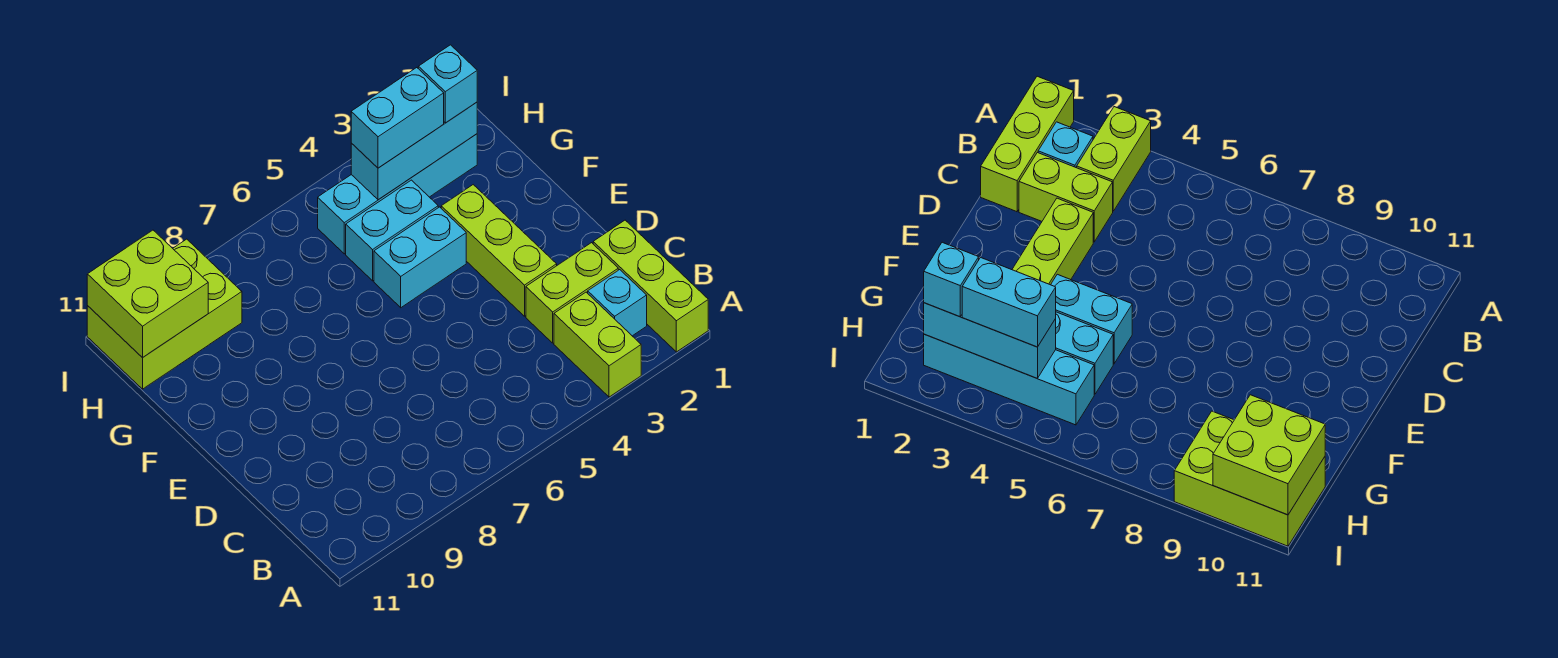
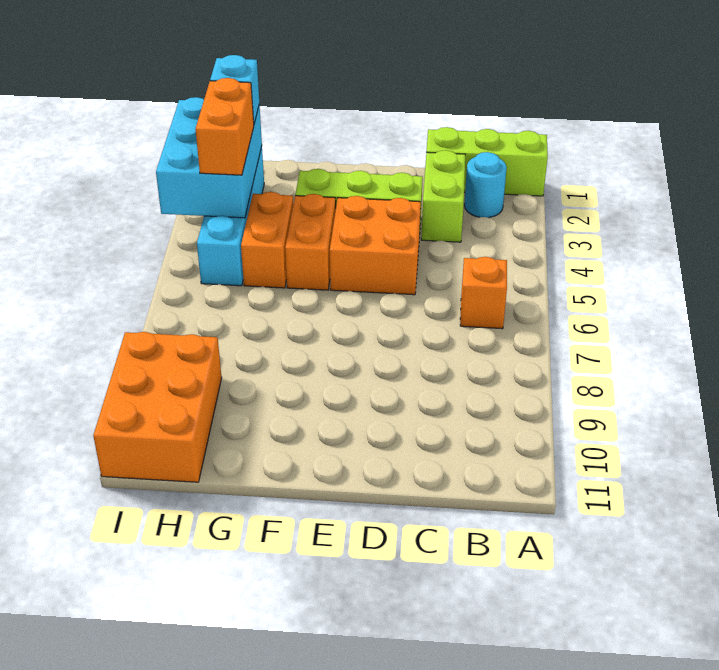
lime brick A3:B3 level 1 -> none
cyan brick B2 level 1 -> cyan round brick B2 level 1
none -> orange brick B6 level 1
none -> orange brick D4:E5 level 1
cyan brick F4:F5 level 1 -> orange brick F4:F5 level 1
cyan brick G4:G5 level 1 -> orange brick G4:G5 level 1
cyan brick H2:H4 level 2 -> cyan brick H2:I4 level 2
cyan brick H3:H4 level 3 -> orange brick H3:H4 level 3
lime brick H9:I11 level 1 -> orange brick H9:I11 level 1
lime brick H10:I11 level 2 -> none

